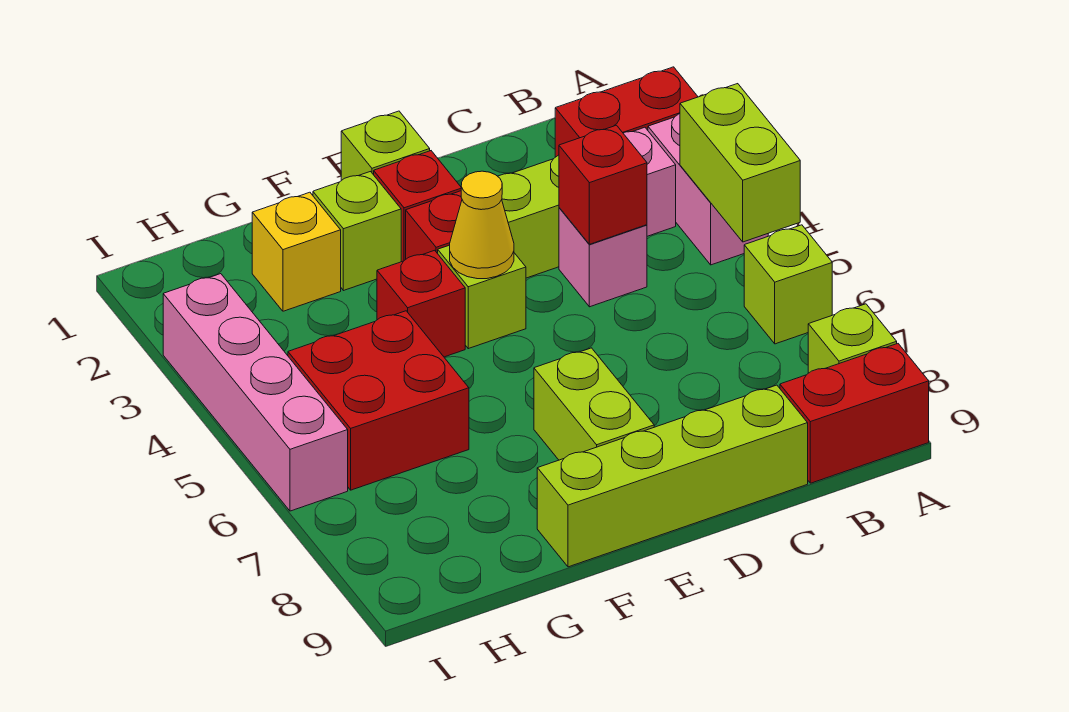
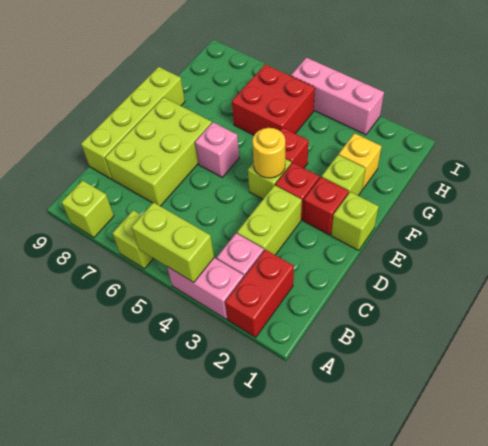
red brick A9:B9 level 1 -> none
pink brick C4 level 1 -> pink brick E6 level 1
red brick C4 level 2 -> none
yellow cone E4 level 2 -> yellow round brick E4 level 2
lime brick E7:E8 level 1 -> lime brick C7:E8 level 1
pink brick I3:I6 level 1 -> pink brick I3:I5 level 1

